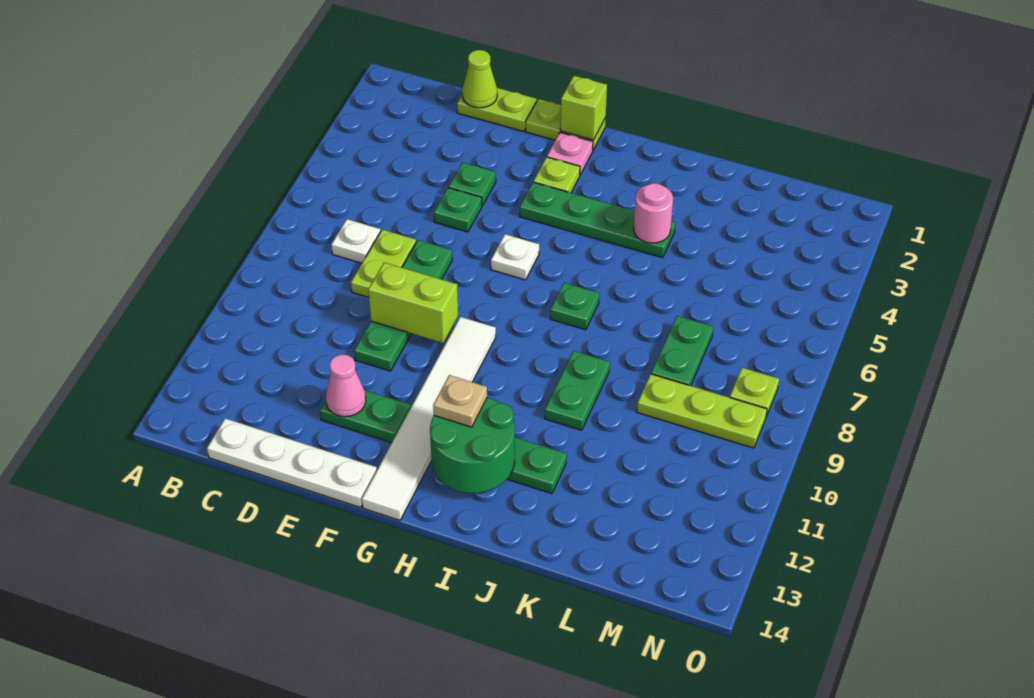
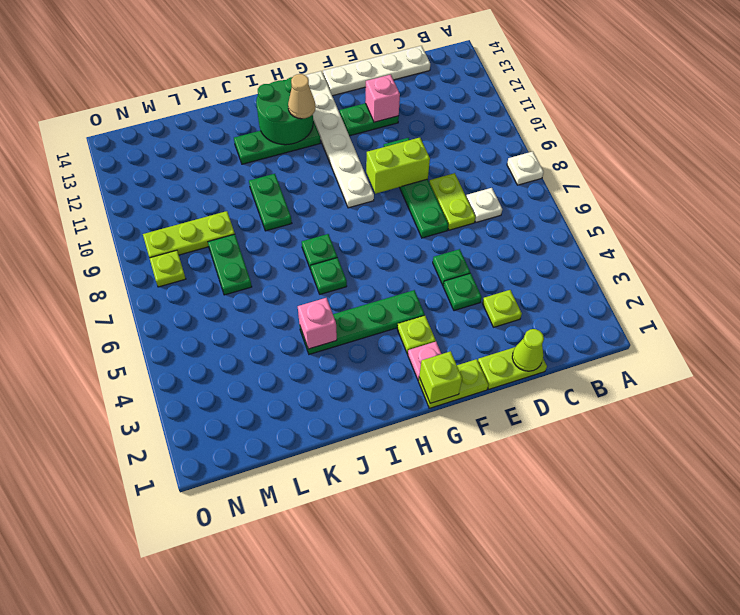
none -> lime plate D3 level 1
pink cone E12 level 2 -> pink brick E12 level 2
white plate G6 level 1 -> white plate A8 level 1
white tile G9:G14 level 1 -> white plate G9:G14 level 1
tan plate H12 level 3 -> tan cone H12 level 3
none -> green plate I6 level 1
pink round brick J4 level 2 -> pink brick J4 level 2

